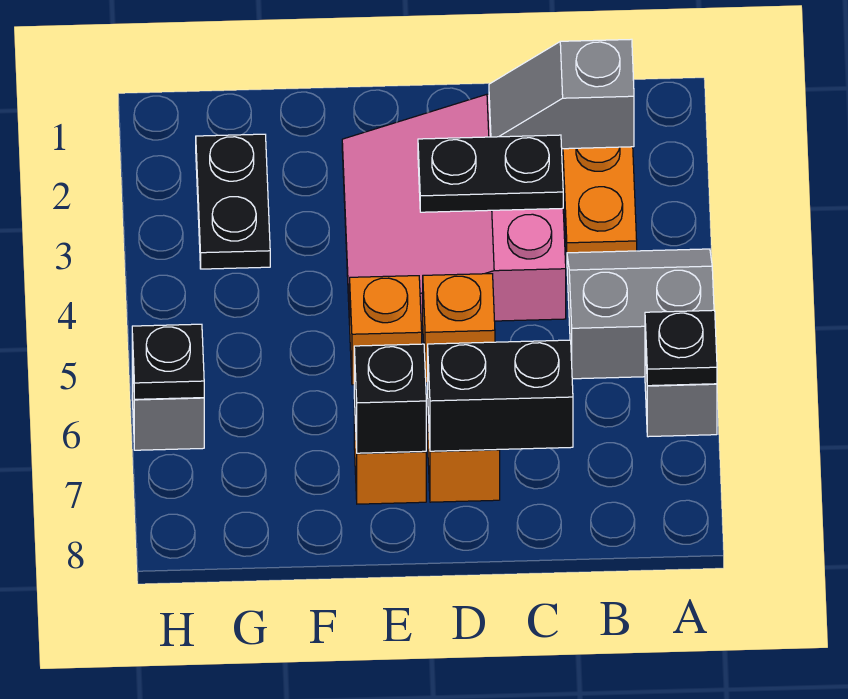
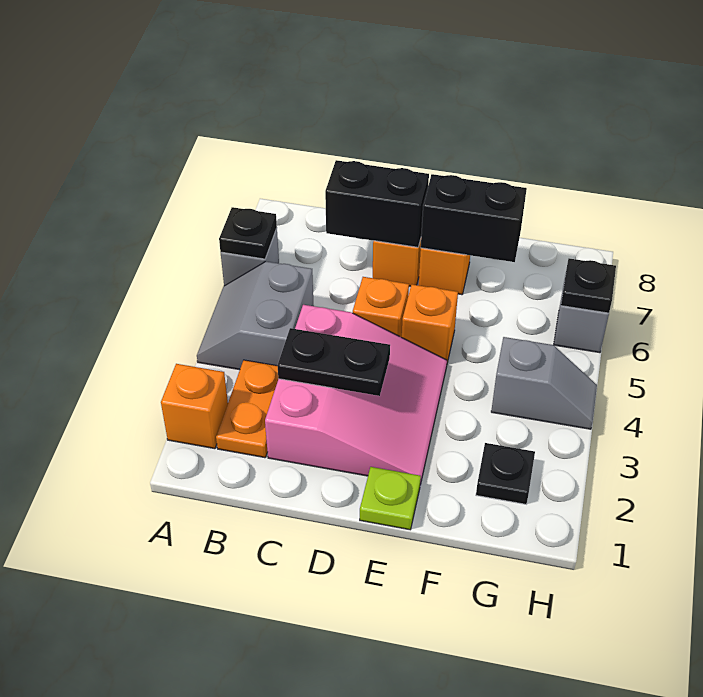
none -> orange brick A2 level 1
grey slope A4:B5 level 1 top 5 -> grey slope A4:B5 level 1 top B
grey slope B2:C2 level 2 top B -> grey slope G4:H4 level 1 top G
none -> lime plate E1 level 1
black brick E7 level 2 -> black brick E7:F7 level 2
black plate G2:G3 level 1 -> black plate G2 level 1

